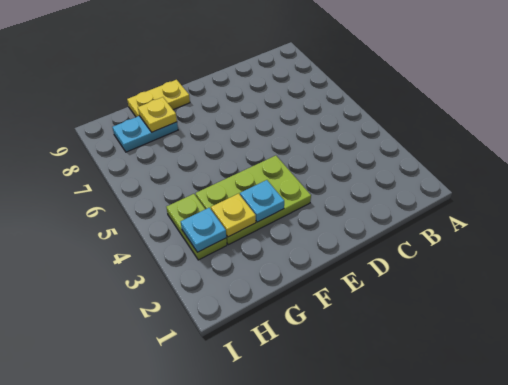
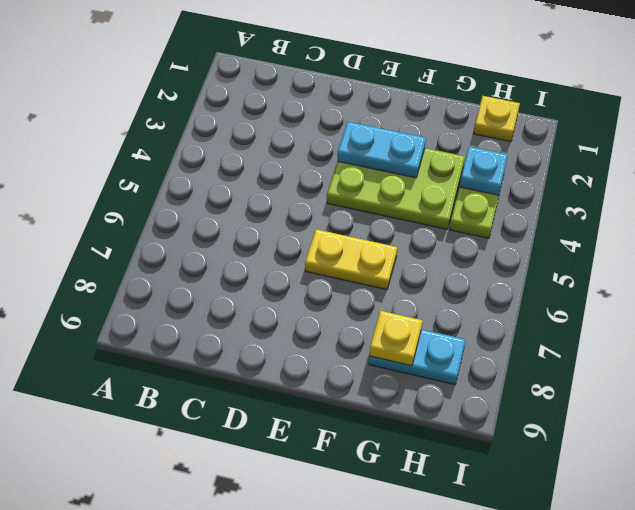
cyan plate F3 level 2 -> cyan plate E3:F3 level 2
yellow plate F9:G9 level 1 -> yellow plate E6:F6 level 1
yellow plate G3 level 2 -> yellow plate H1 level 1

